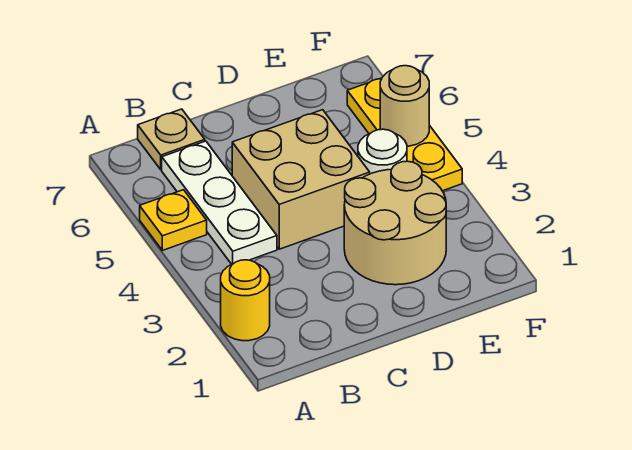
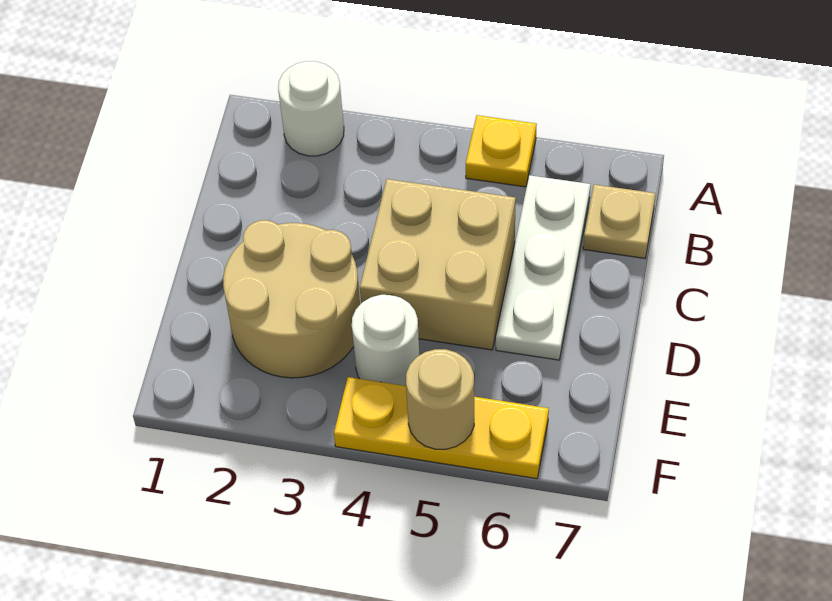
yellow round brick A2 level 1 -> white round brick A2 level 1
white plate B4:B6 level 1 -> white plate B6:D6 level 1

